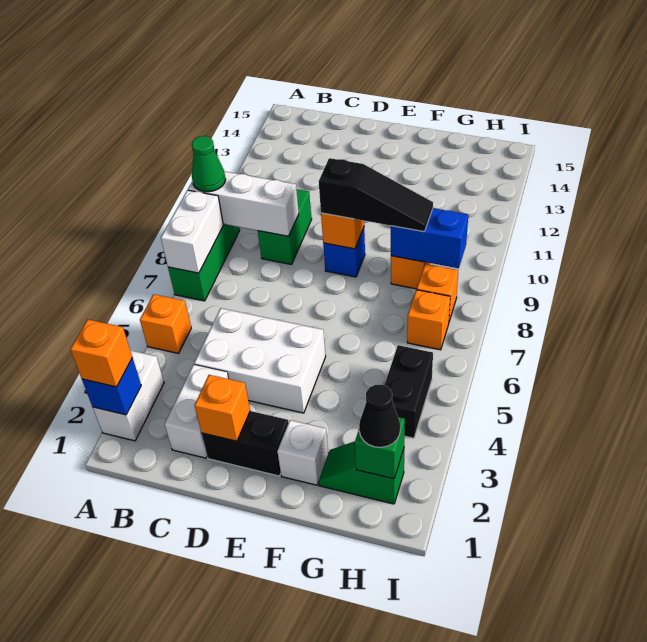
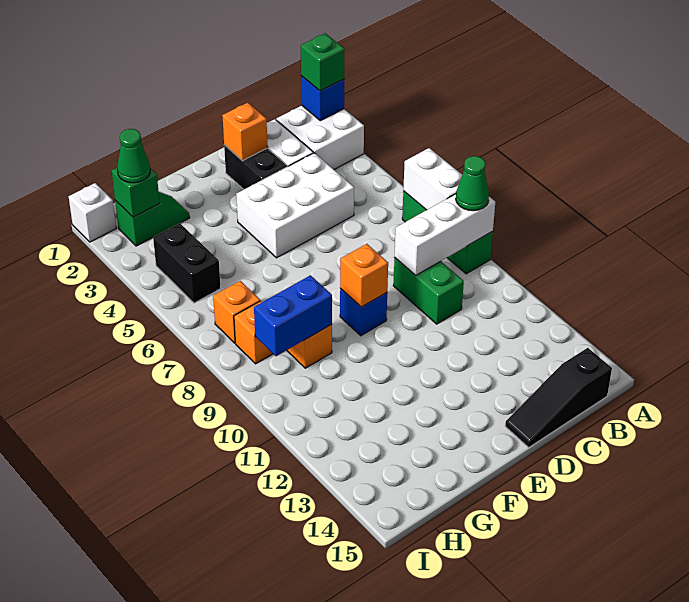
white brick A2:A3 level 1 -> white brick A2:B3 level 1
orange brick A2 level 3 -> green brick A2 level 3
orange brick A5 level 1 -> none
black brick D2:E2 level 1 -> black brick D2:D3 level 1
black slope E9:G9 level 3 top E -> black slope B15:D15 level 1 top B
white brick F2 level 1 -> white brick I1 level 1
black cone H2 level 3 -> green cone H2 level 3

